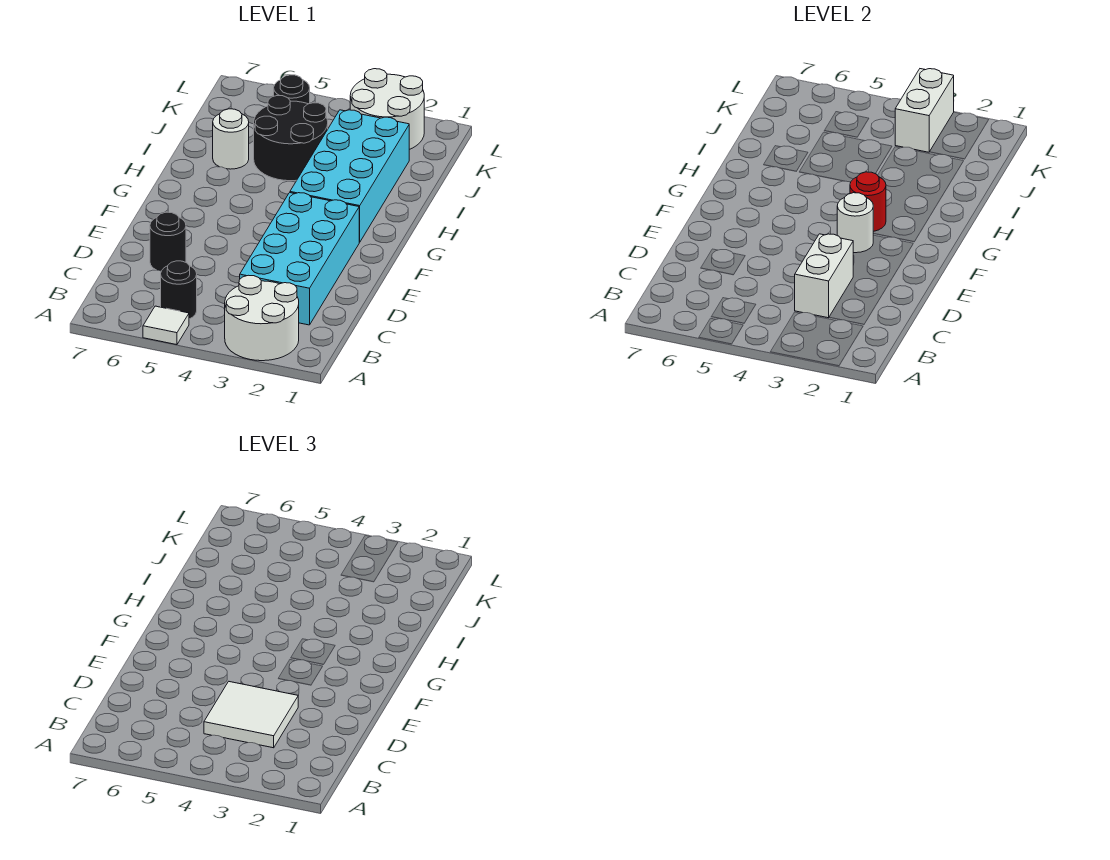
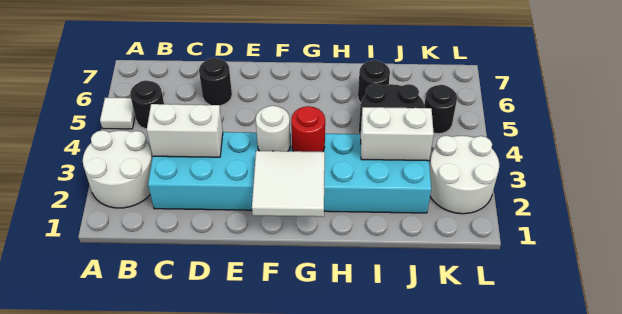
white tile C3:D4 level 3 -> white tile F1:G2 level 2
white round brick I6 level 1 -> black round brick I6 level 1
white brick K3:L3 level 2 -> white brick I3:J3 level 2

